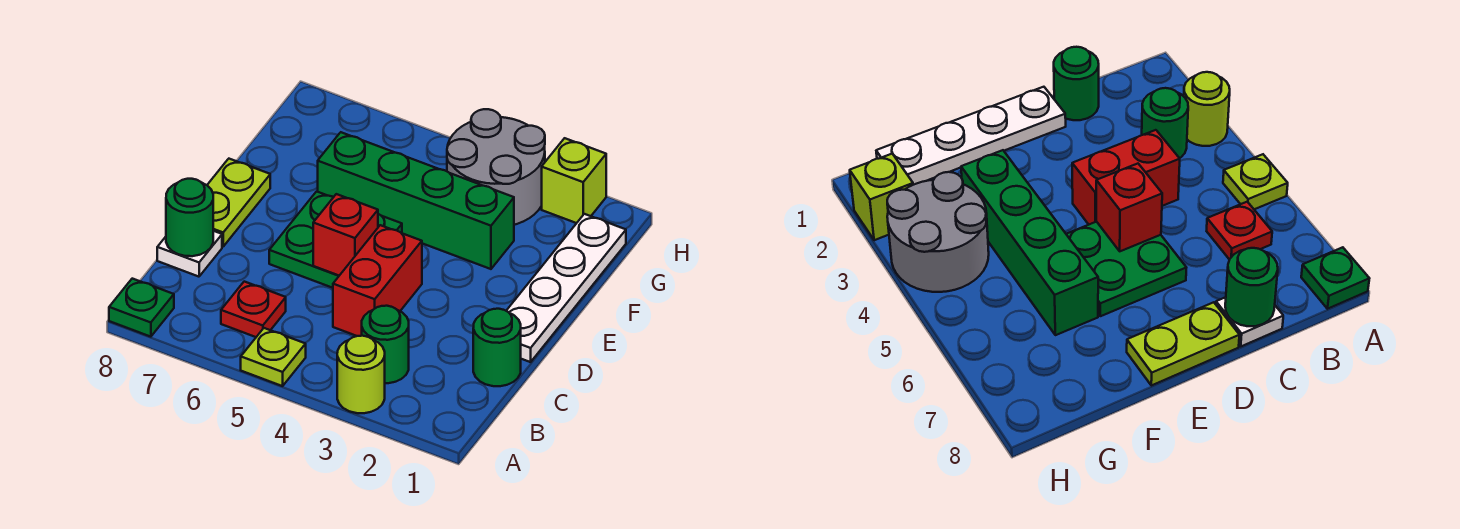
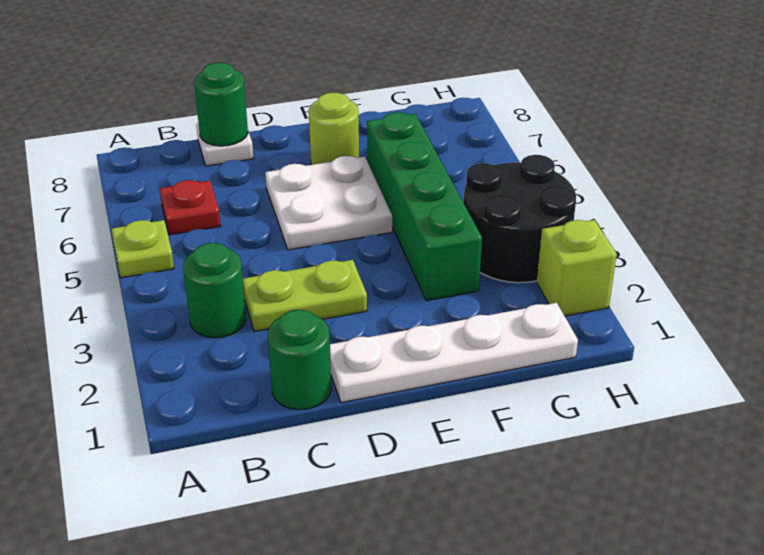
lime round brick A3 level 1 -> lime round brick E7 level 1
green plate A8 level 1 -> none
red brick C4:D4 level 1 -> none
green plate D5:E6 level 1 -> white plate D5:E6 level 1
red brick D5 level 2 -> none
lime plate D8:E8 level 1 -> lime plate C3:D3 level 1
grey round brick G3:H4 level 1 -> black round brick G3:H4 level 1

